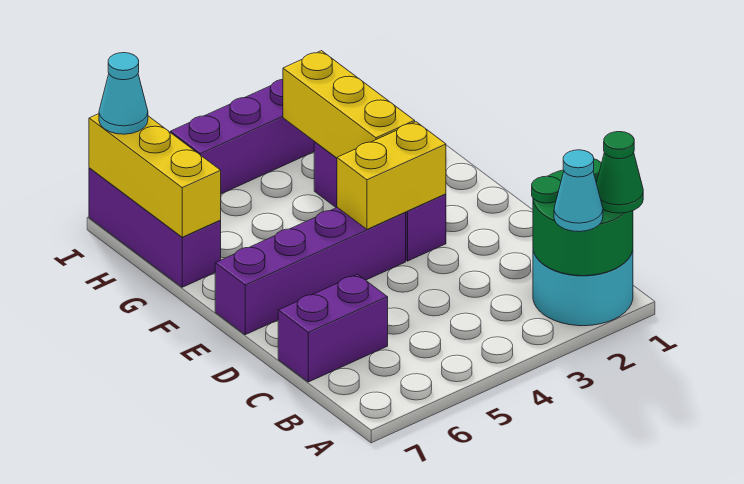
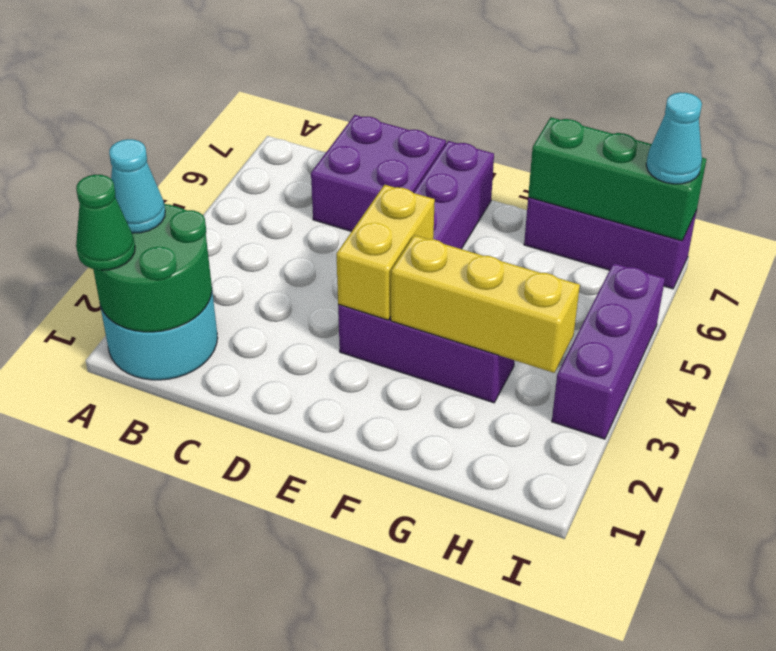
purple brick C6:C7 level 1 -> purple brick C6:D7 level 1
yellow brick G7:I7 level 2 -> green brick G7:I7 level 2

